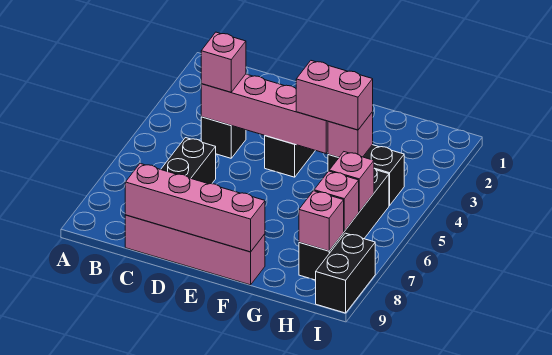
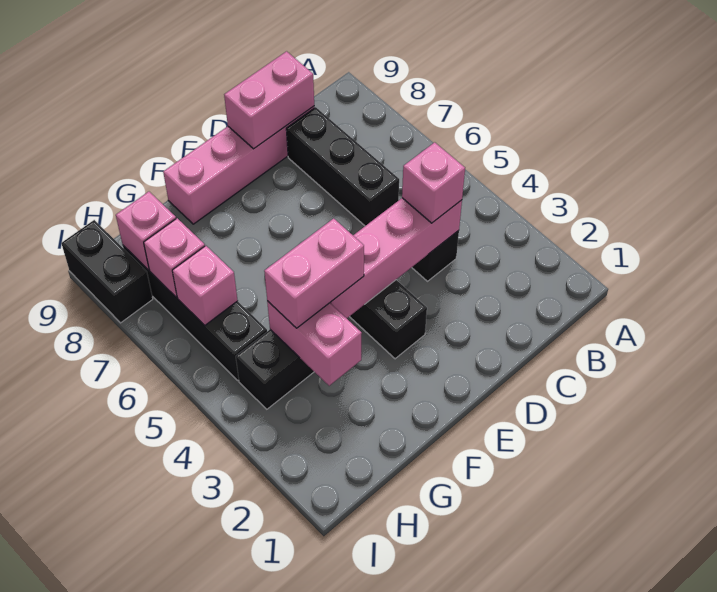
pink brick C9:F9 level 2 -> pink brick C9:D9 level 2
pink brick G4 level 2 -> pink brick G3:G4 level 2

